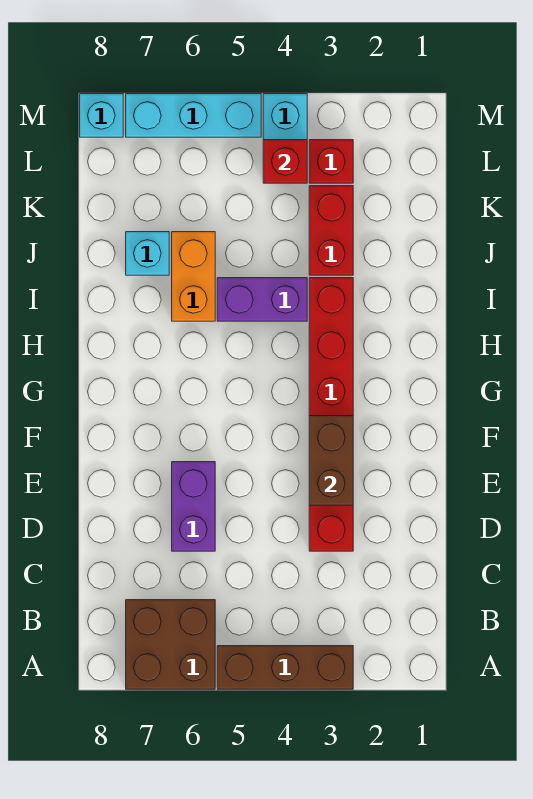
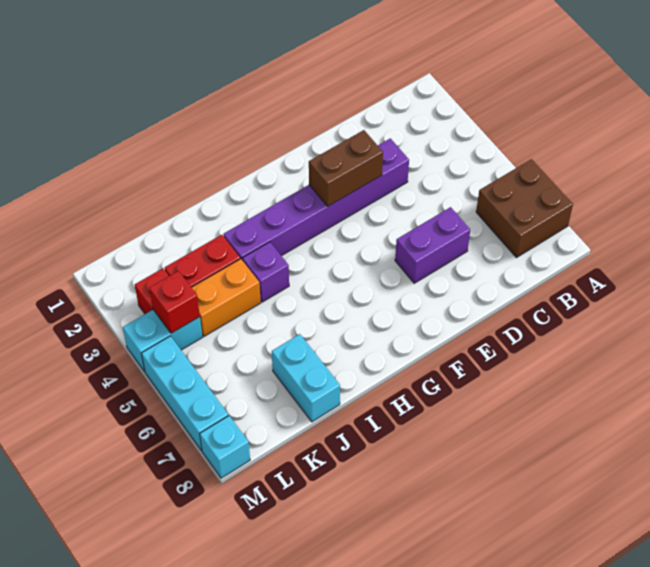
brown brick A3:A5 level 1 -> none
red brick D3:I3 level 1 -> purple brick D3:I3 level 1
purple brick I4:I5 level 1 -> purple brick I4 level 1
orange brick I6:J6 level 1 -> orange brick J4:K4 level 1
cyan brick J7 level 1 -> cyan brick J7:J8 level 1

